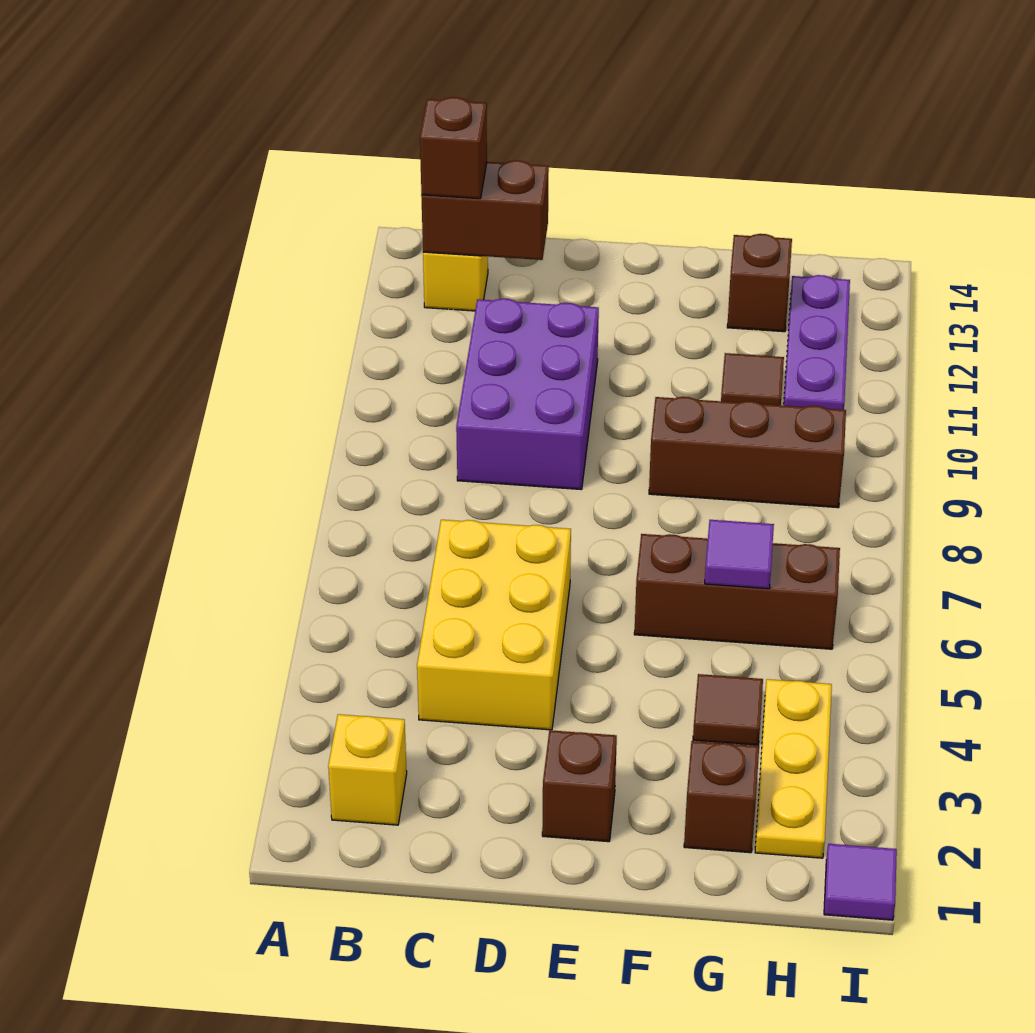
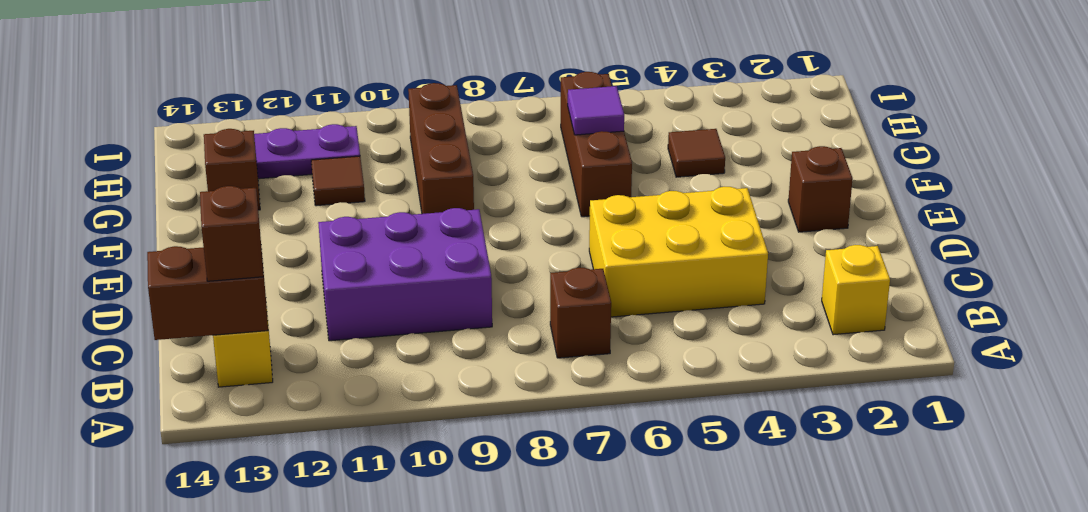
brown brick B13:C13 level 2 -> brown brick B13:B14 level 2
brown brick G2 level 1 -> brown brick B7 level 1
yellow plate H2:H4 level 1 -> none
purple tile I1 level 1 -> none

